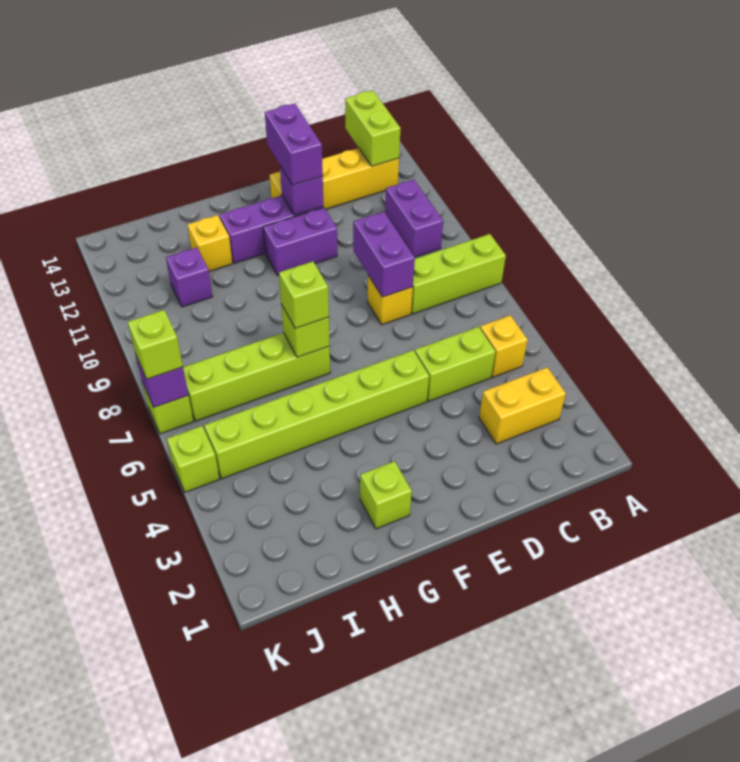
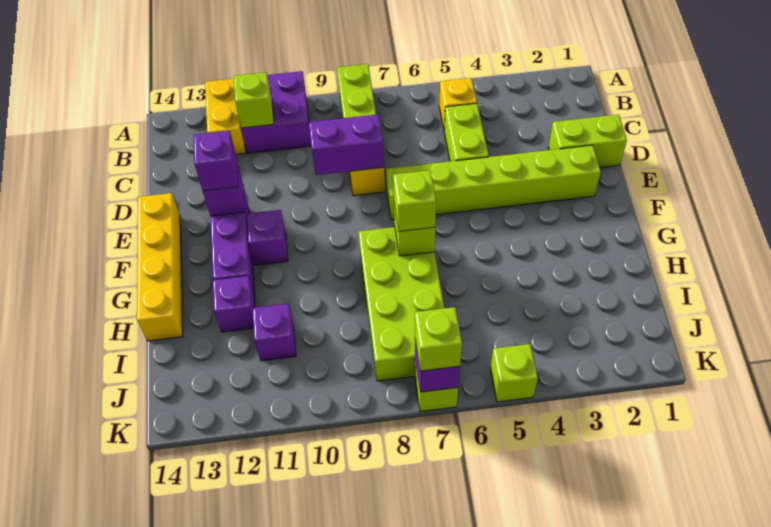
yellow brick B3:C3 level 1 -> yellow brick A12:B12 level 1
purple brick B10:B11 level 1 -> purple brick A10:B11 level 1
yellow brick B13:E13 level 1 -> yellow brick E14:H14 level 1
lime brick B13:B14 level 2 -> lime brick D1:D2 level 1
lime brick E5:J5 level 1 -> lime brick E2:E7 level 1
purple brick E11:F11 level 1 -> purple brick F11 level 1
purple brick E12:E13 level 3 -> purple brick E12 level 3
lime brick G2 level 1 -> lime brick B11 level 2
lime brick G7:J7 level 1 -> lime brick G7:J8 level 1
yellow brick H12 level 1 -> purple brick H12 level 1

